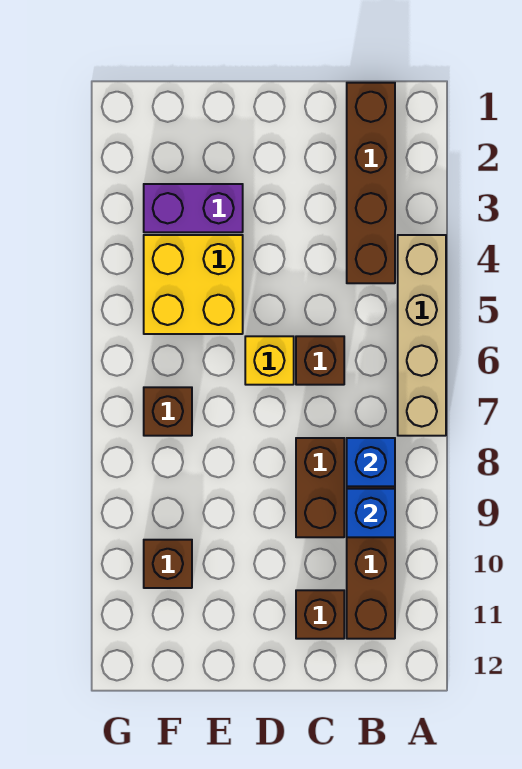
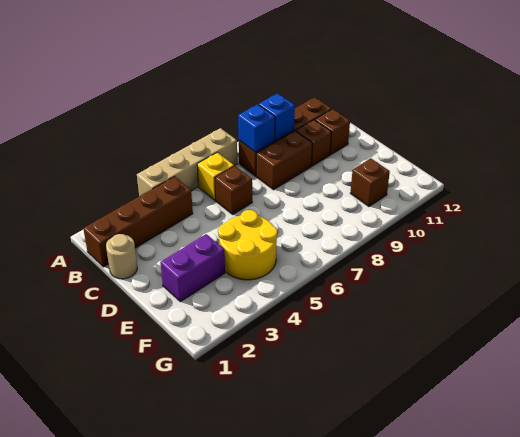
none -> tan round brick C1 level 1
yellow brick D6 level 1 -> yellow brick B6 level 1
purple brick E3:F3 level 1 -> purple brick E2:E3 level 1
yellow brick E4:F5 level 1 -> yellow round brick E4:F5 level 1
brown brick F7 level 1 -> brown brick C10 level 1

